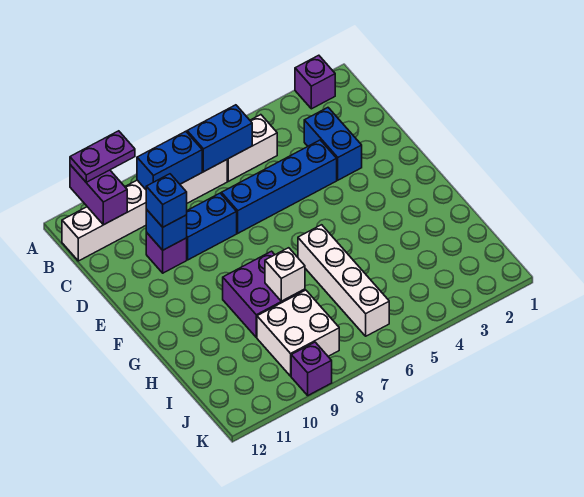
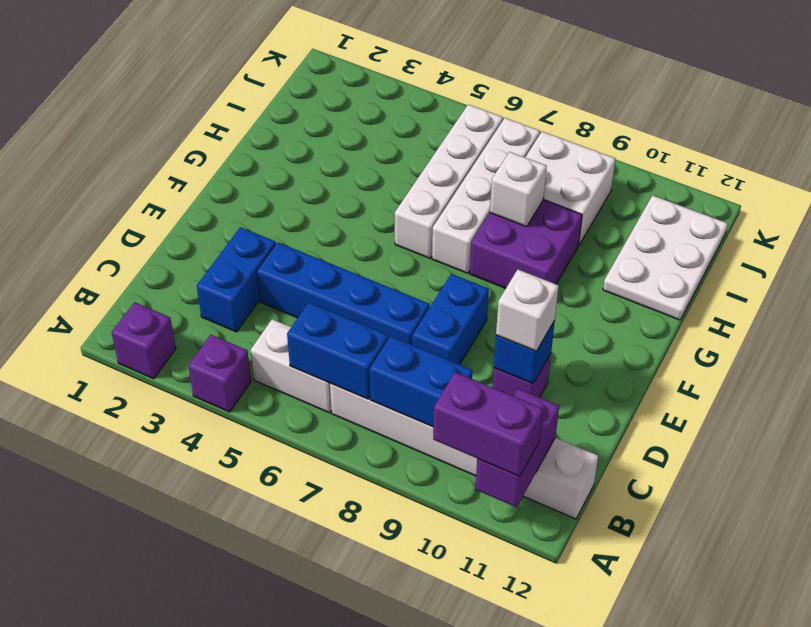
purple plate A10:A11 level 3 -> purple brick A10:A11 level 3
blue brick D8:D9 level 1 -> blue brick D8:E8 level 1
blue brick D10 level 3 -> white brick D10 level 3
none -> white brick G7:J7 level 1
none -> white plate H11:J12 level 1
purple brick K9 level 1 -> purple brick A4 level 1

